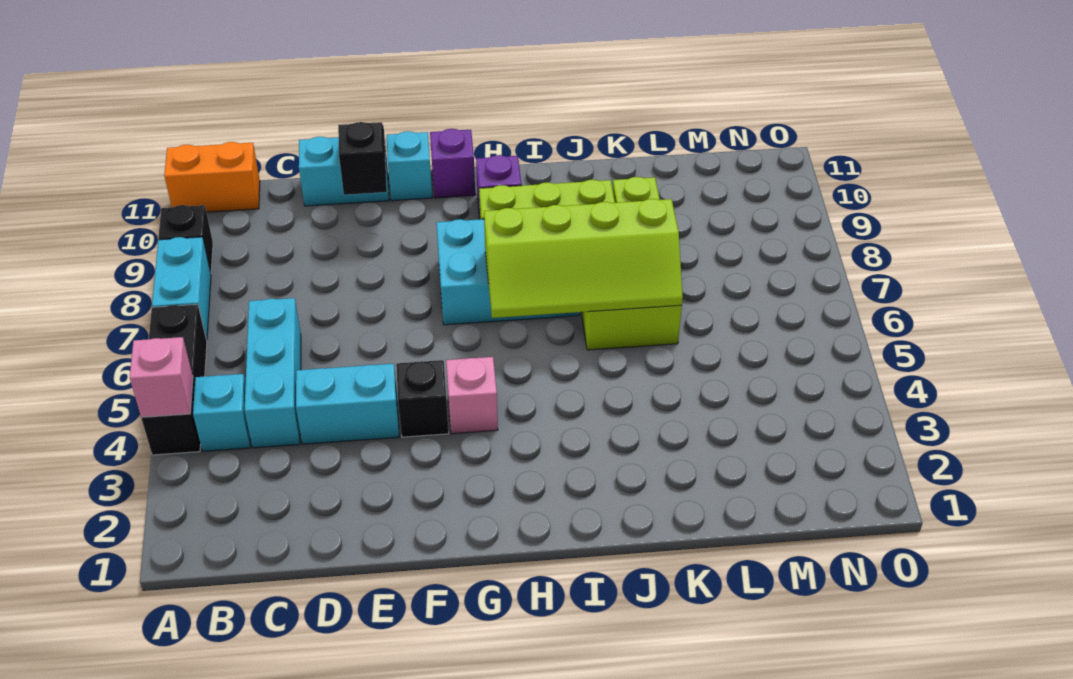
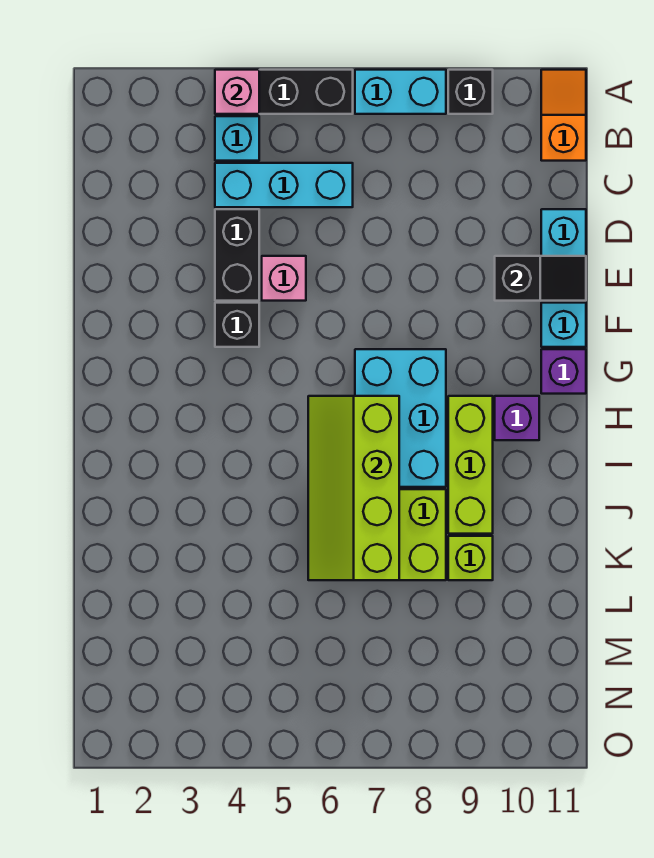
orange brick A11:B11 level 1 -> orange slope A11:B11 level 1 top B
cyan brick D4:E4 level 1 -> black brick D4:E4 level 1
pink brick G4 level 1 -> pink brick E5 level 1

